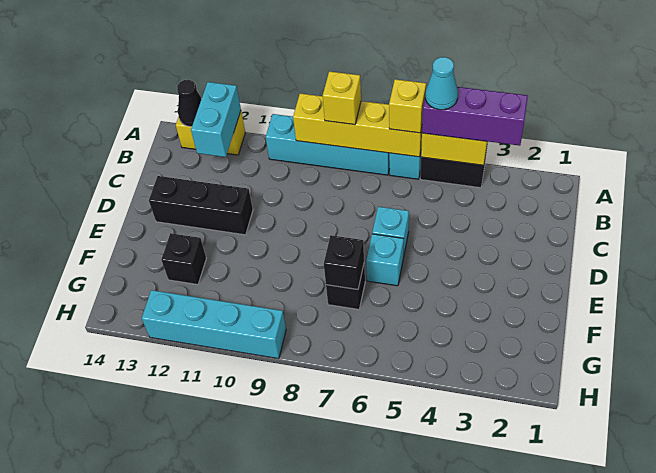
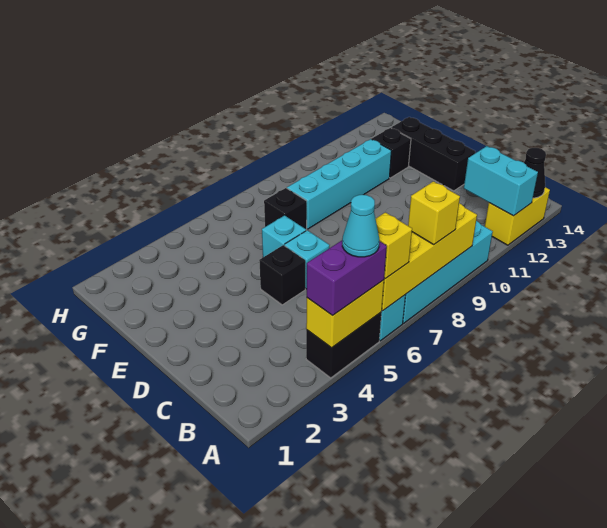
purple brick A3:A5 level 3 -> purple brick A4:A5 level 3
black brick D11:D13 level 1 -> black brick D13:F13 level 1
black brick F7 level 2 -> black brick D5 level 1
cyan brick H9:H12 level 1 -> cyan brick F8:F11 level 1

